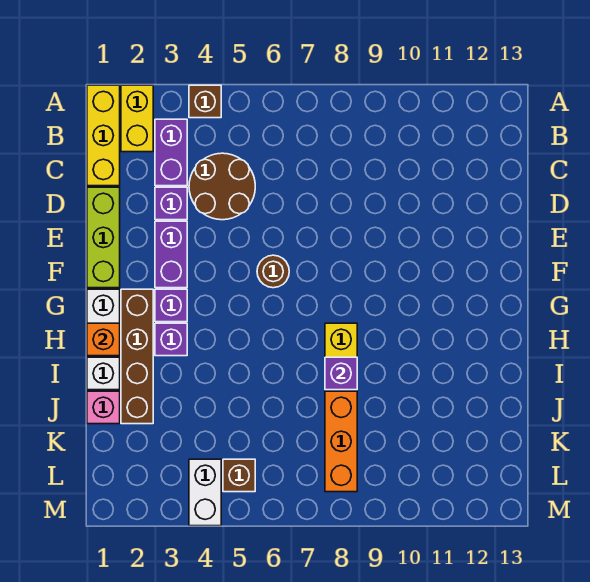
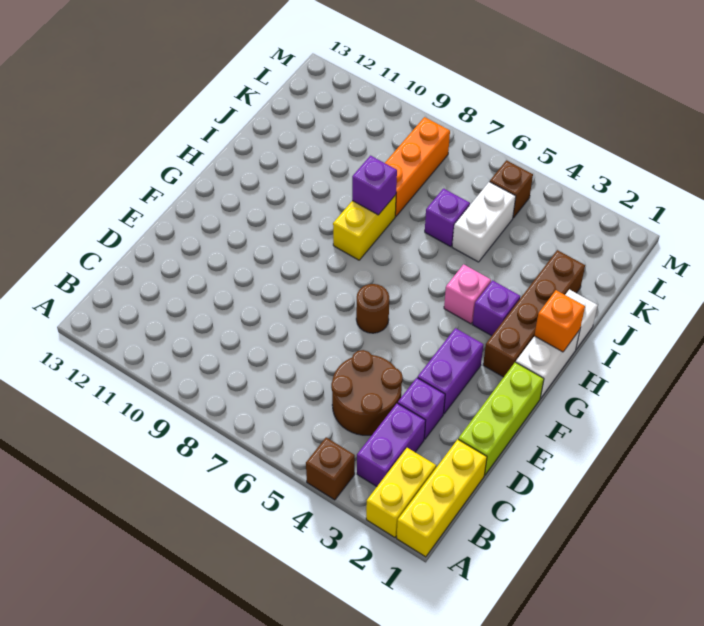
purple brick G3 level 1 -> purple brick J6 level 1
pink brick J1 level 1 -> pink brick H4 level 1
white brick L4:M4 level 1 -> white brick J5:K5 level 1

